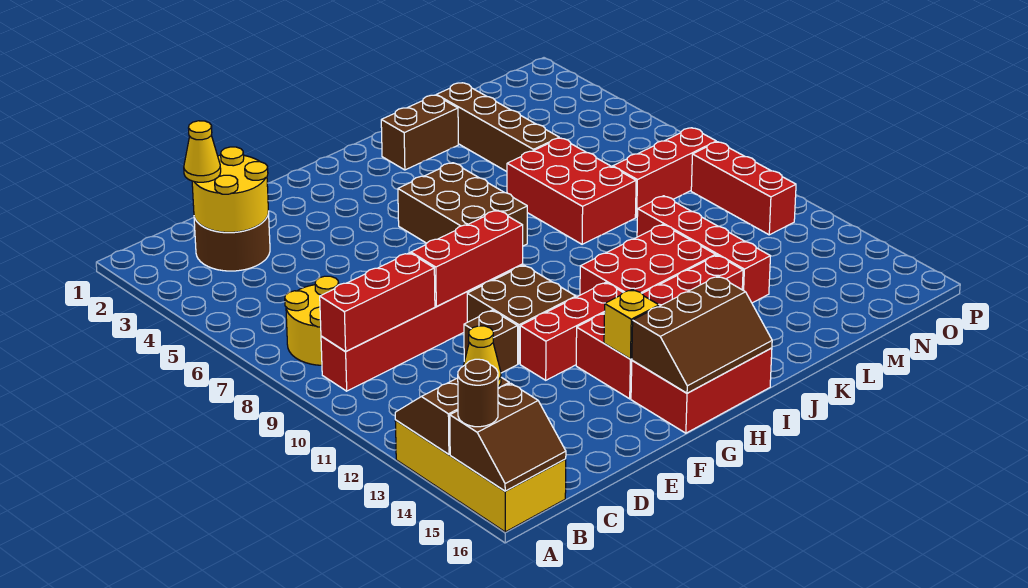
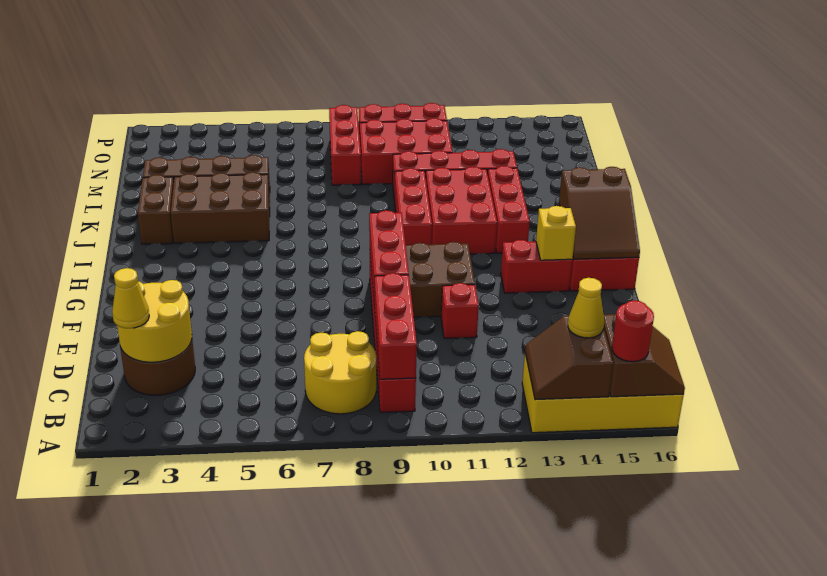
brown round brick A15 level 3 -> red round brick A15 level 3
brown brick E11 level 1 -> red brick E11 level 1
red brick F12:H12 level 1 -> red brick I10:K10 level 1
brown slope G15:I16 level 2 top 15 -> brown slope G15:I16 level 2 top I
brown brick H5:I7 level 1 -> brown brick J3:K5 level 1
red brick K6:L8 level 1 -> red brick M9:N11 level 1

